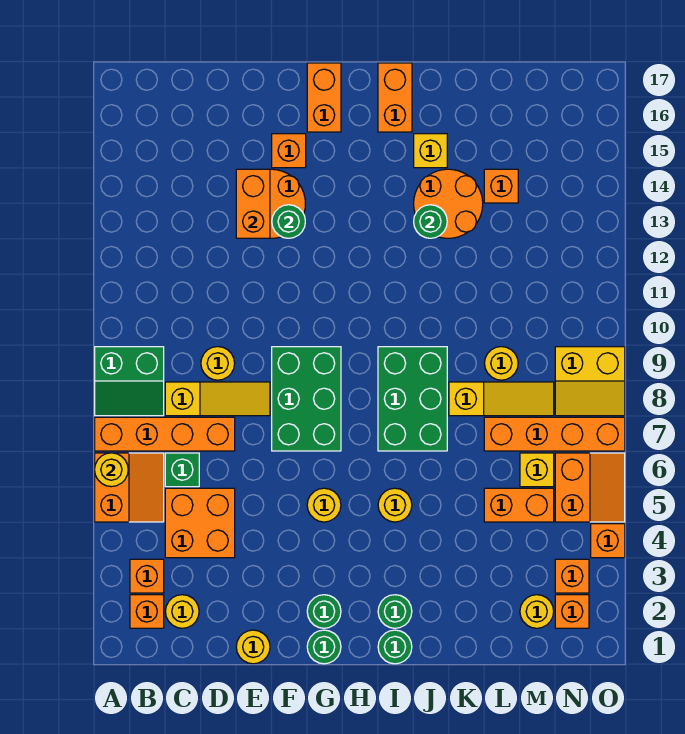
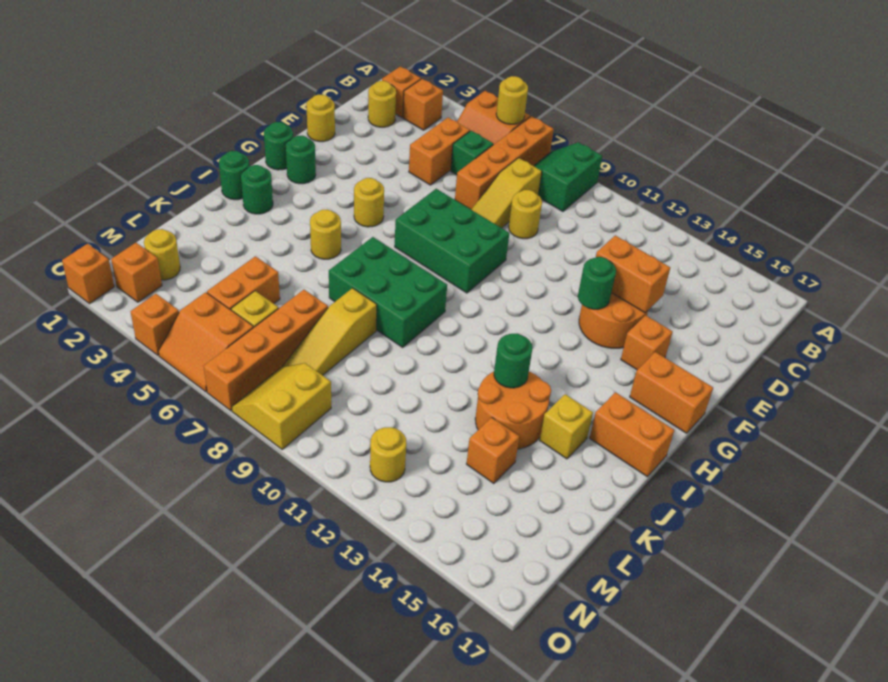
orange brick C4:D5 level 1 -> orange brick C5:D5 level 1
yellow round brick L9 level 1 -> yellow round brick N12 level 1
orange brick N3 level 1 -> orange brick O1 level 1

